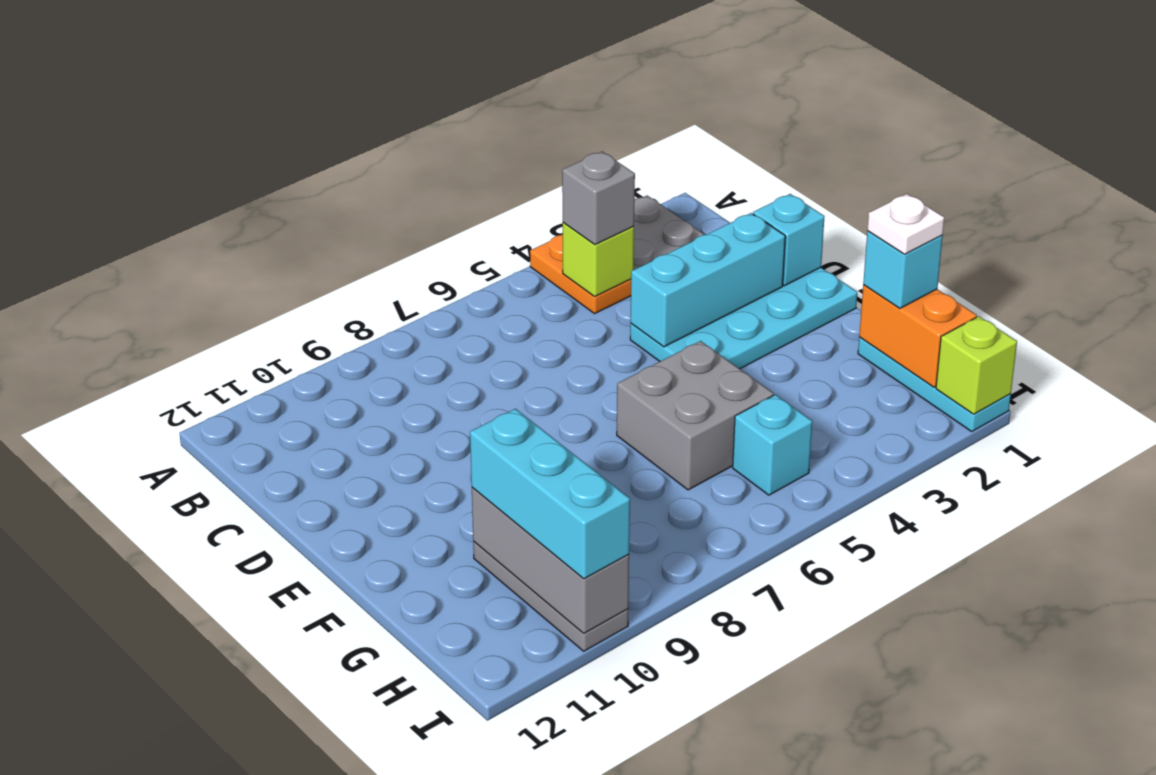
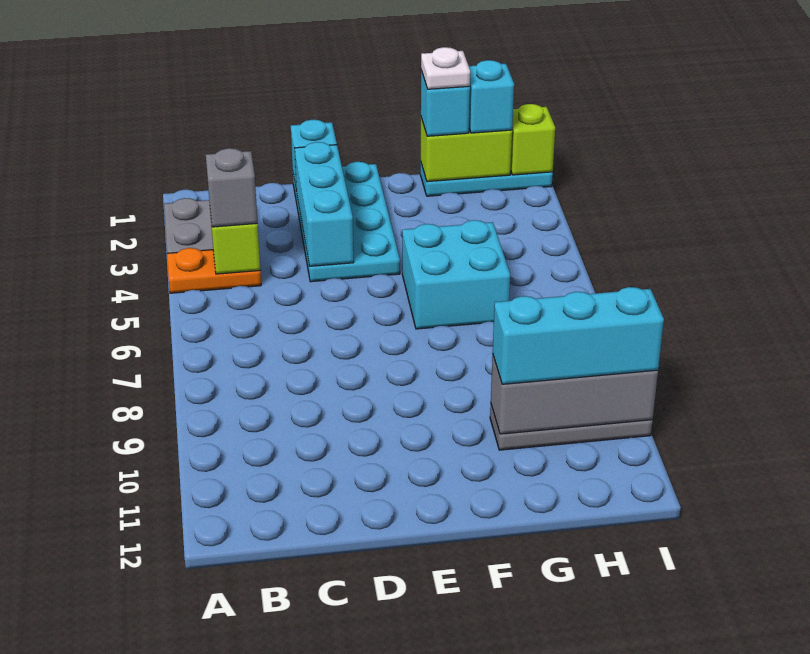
grey brick F5:G6 level 1 -> cyan brick F5:G6 level 1
orange brick G1:H1 level 2 -> lime brick G1:H1 level 2
cyan brick H5 level 1 -> cyan brick H1 level 3

